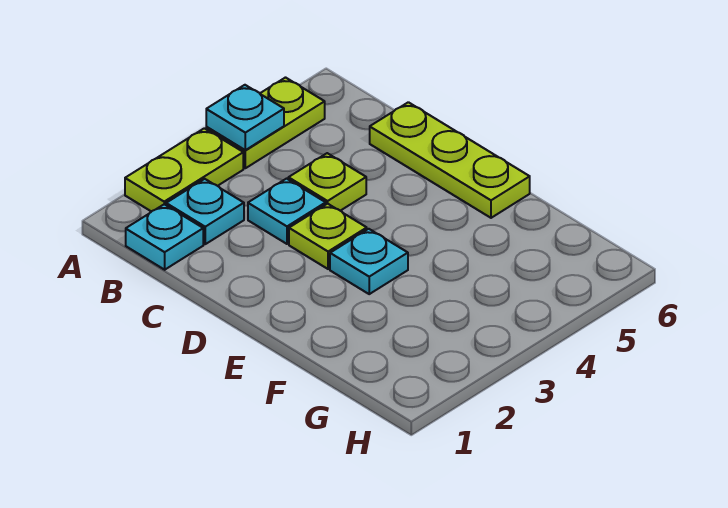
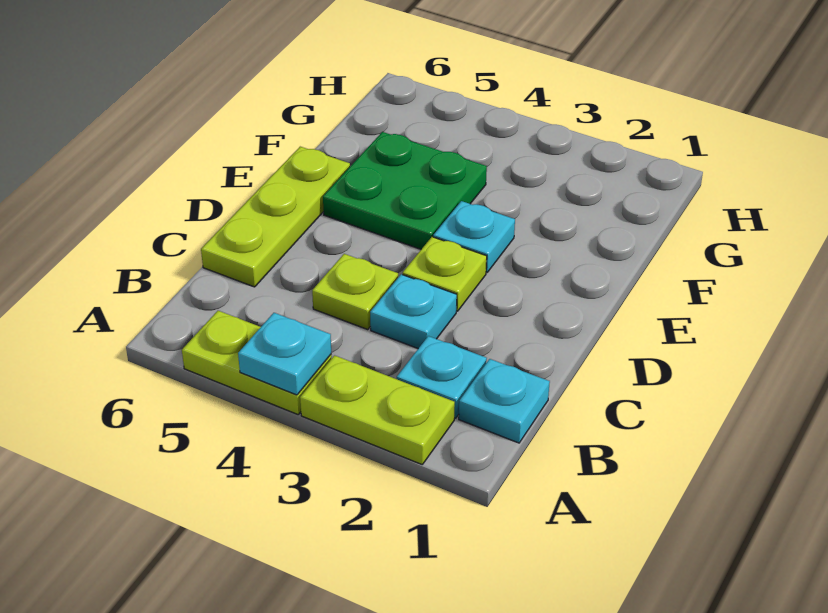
none -> green plate E4:F5 level 1

